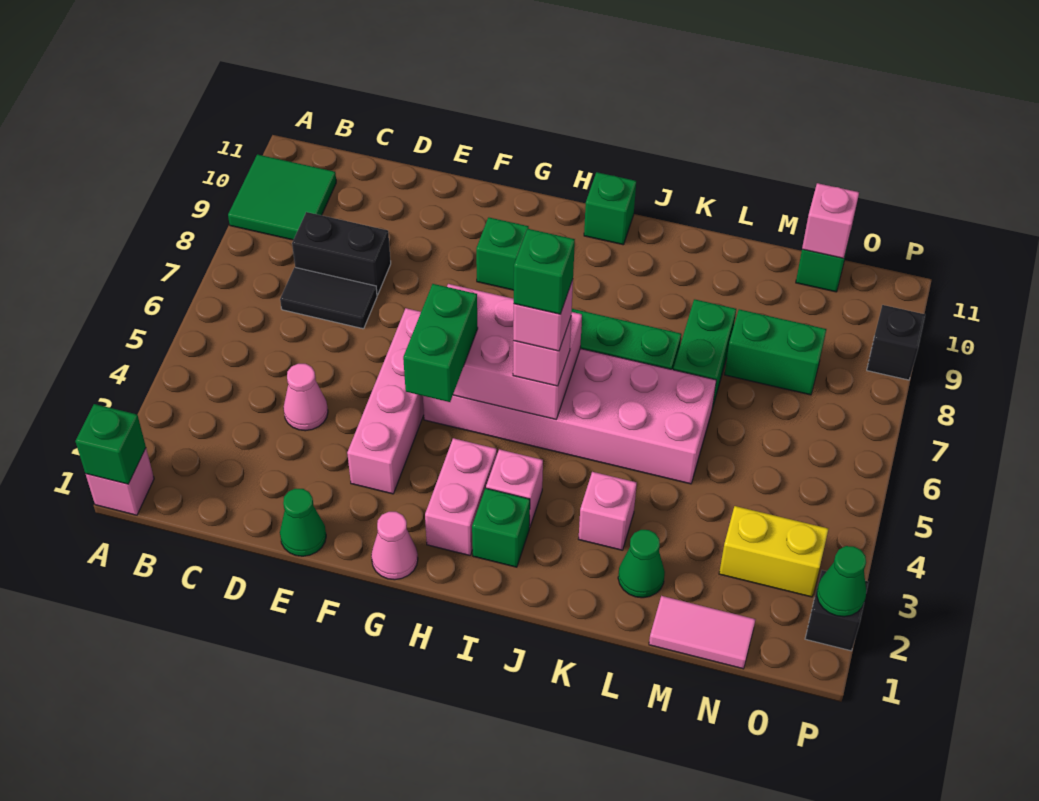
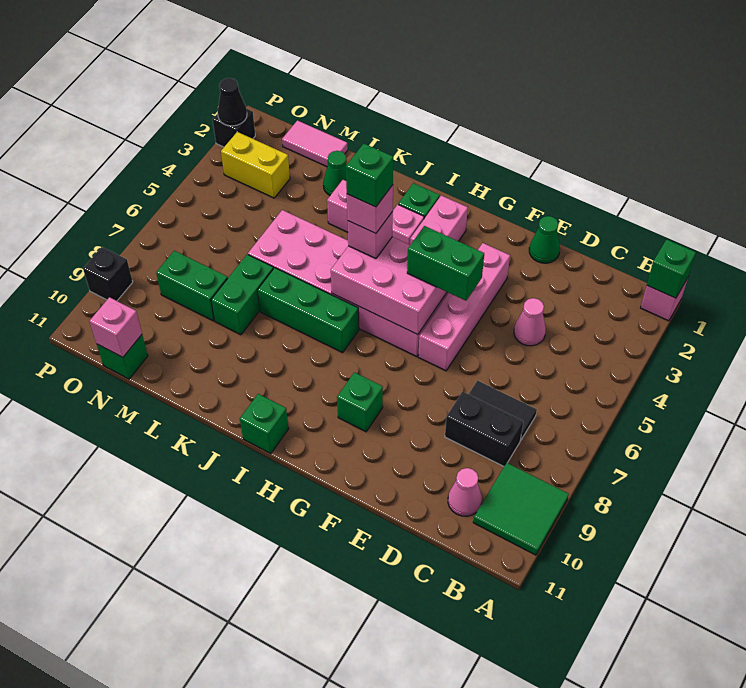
pink cone G1 level 1 -> pink cone C10 level 1
green brick G4:G5 level 3 -> green brick F5:G5 level 3
green cone P2 level 2 -> black cone P2 level 2

